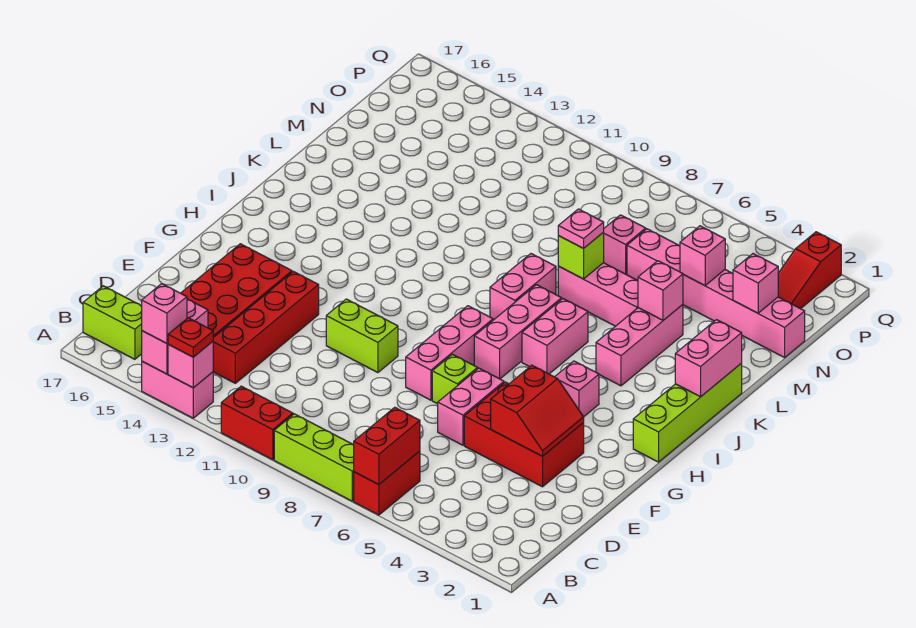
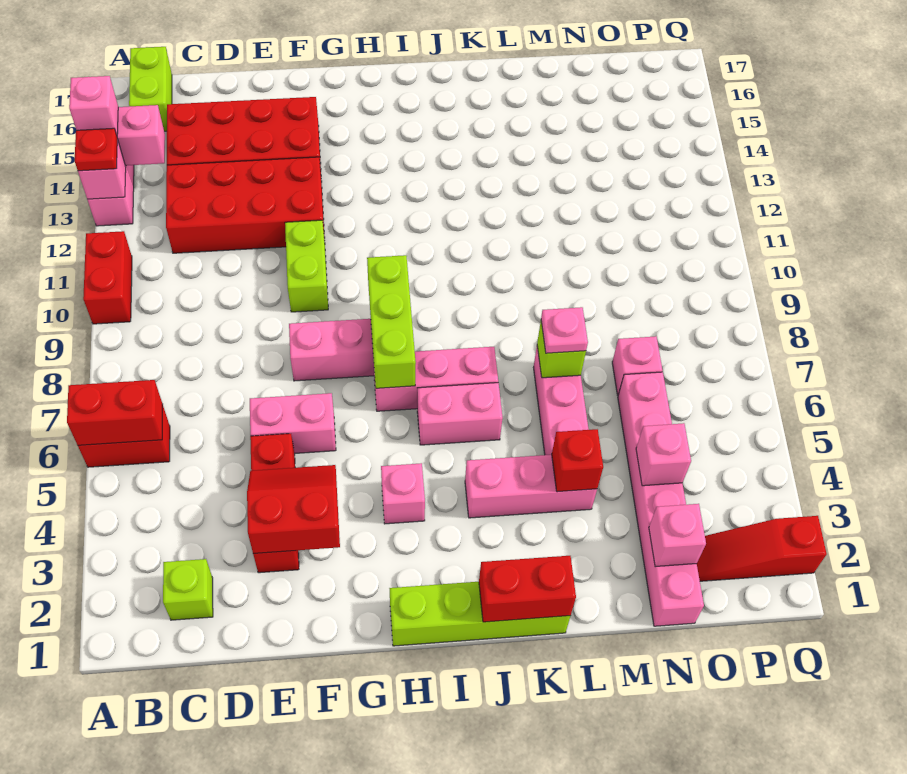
lime brick A7:A9 level 1 -> lime brick H7:H9 level 2
red brick C13:F13 level 1 -> red brick C12:F13 level 1
red brick E3:F5 level 1 -> red brick E3:E5 level 1
red slope E3:F4 level 2 top 4 -> red slope E3:F4 level 2 top 3
lime brick F7 level 1 -> lime brick C2 level 1
pink brick J1:K1 level 2 -> red brick J1:K1 level 2
pink brick J8:K8 level 1 -> none
pink brick L4 level 2 -> red brick L4 level 2

